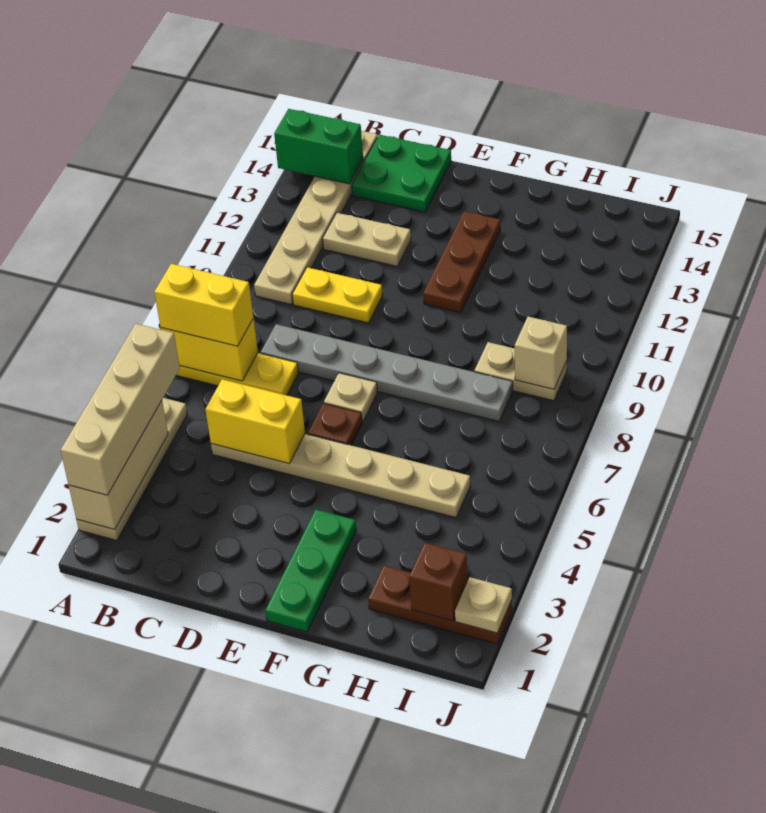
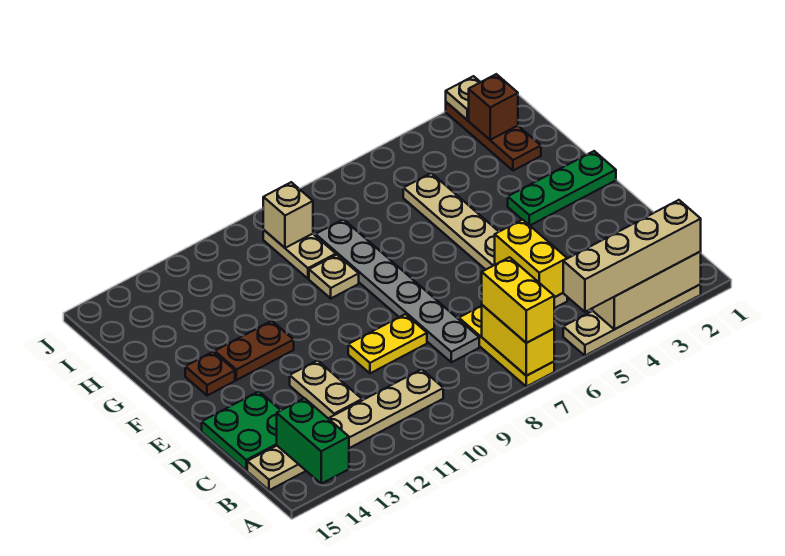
yellow plate C10:D10 level 1 -> yellow plate D9:D10 level 1
brown plate E6 level 1 -> brown plate F14 level 1
tan plate E7 level 1 -> tan plate G9 level 1
brown plate F11:F13 level 1 -> brown plate F12:F13 level 1

